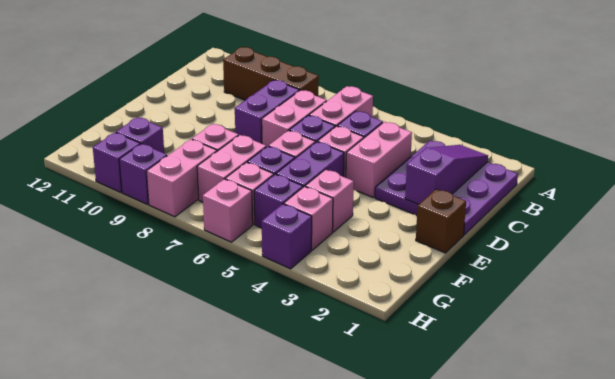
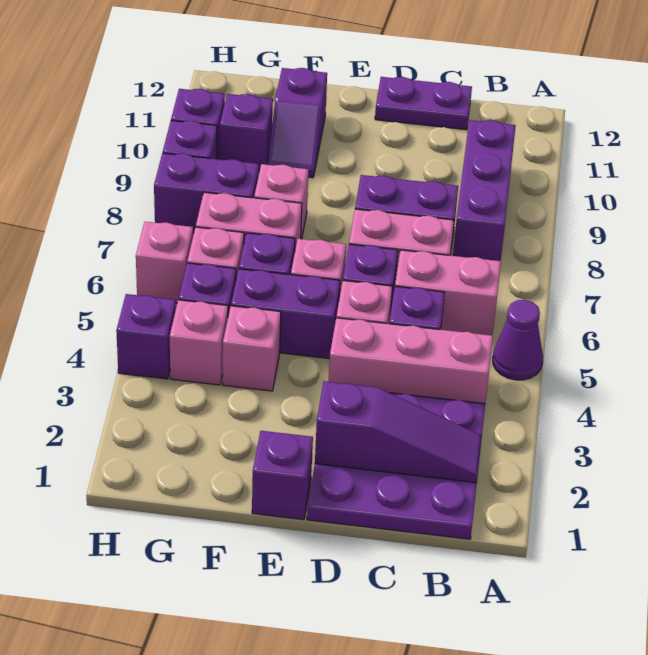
none -> purple cone A5 level 1
brown brick B8:B10 level 1 -> purple brick B8:B10 level 1
pink brick C4:D4 level 1 -> pink brick B4:D4 level 1
none -> purple plate C12:D12 level 1
brown brick E1 level 1 -> purple brick E1 level 1
none -> purple slope F10:F11 level 1 top 11
pink brick G8:H8 level 1 -> purple brick G8:H8 level 1

